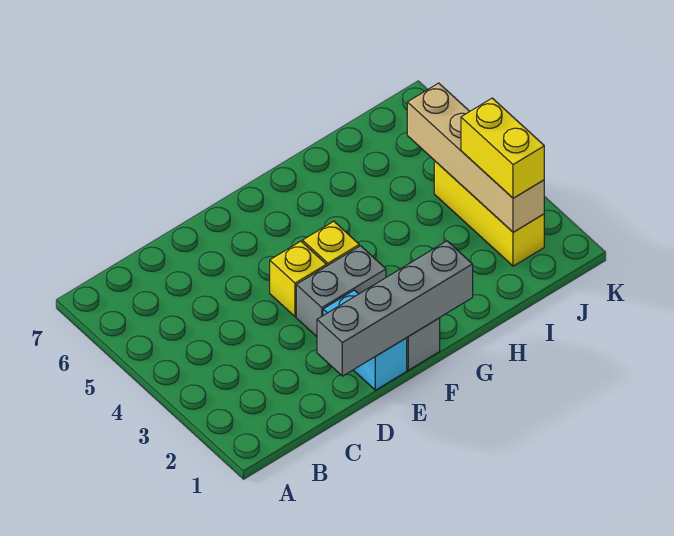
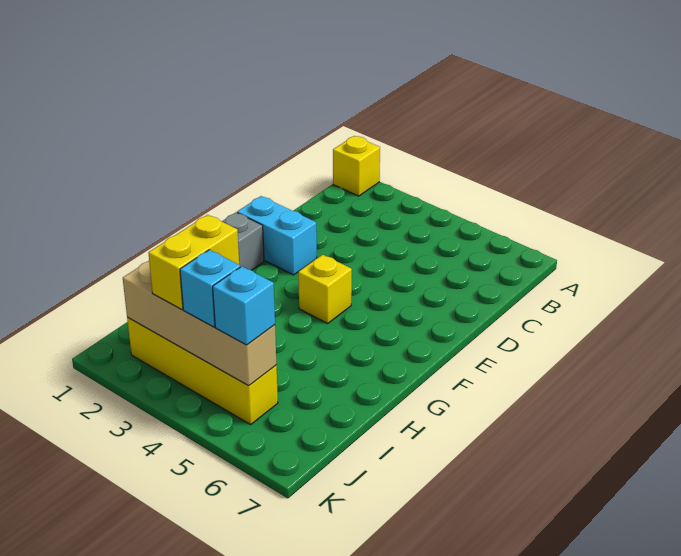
grey brick D1:G1 level 2 -> none
grey brick E3:F3 level 1 -> none
yellow brick E4 level 1 -> yellow brick A1 level 1
yellow brick J2:J4 level 1 -> yellow brick J2:J5 level 1
yellow brick J2:J3 level 3 -> yellow brick I3:J3 level 3
none -> cyan brick J4 level 3
none -> cyan brick J5 level 3

